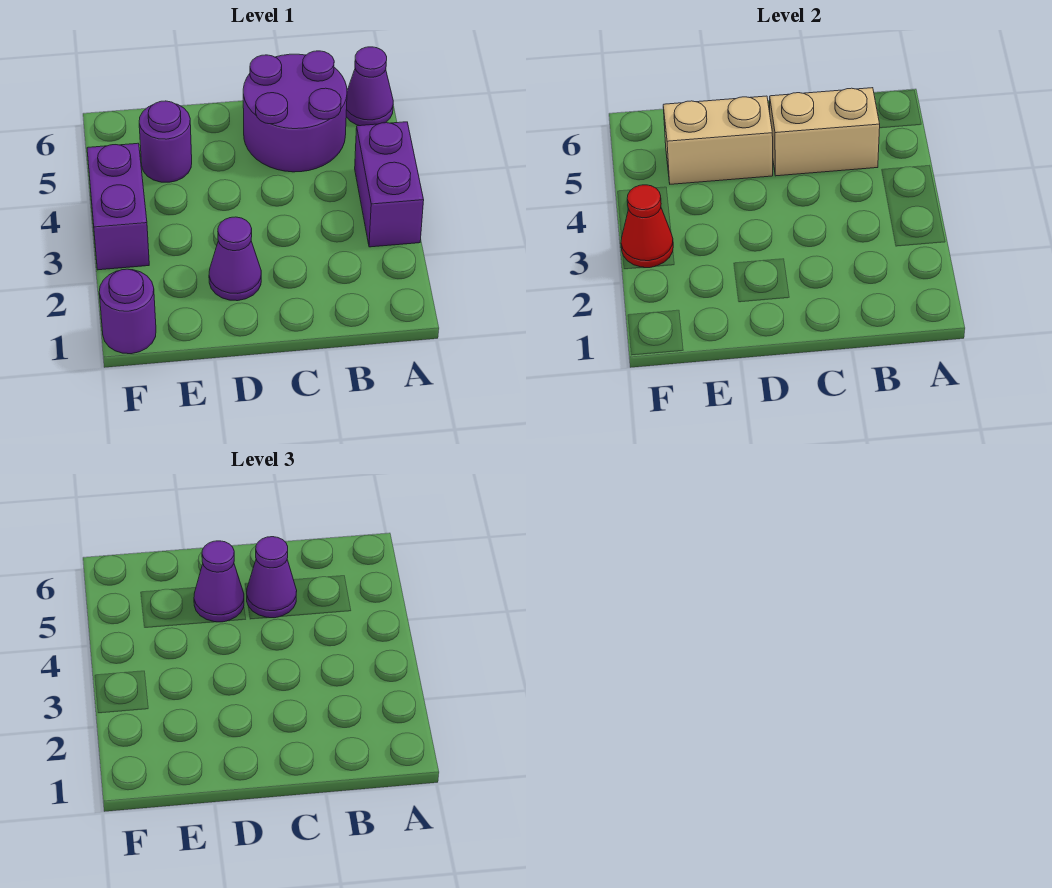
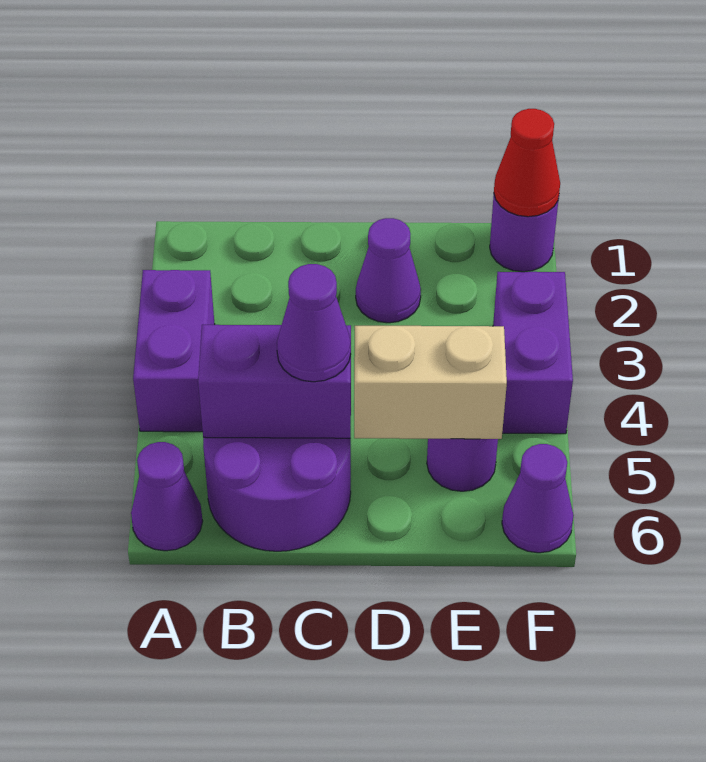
tan brick B5:C5 level 2 -> purple brick B5:C5 level 2
purple cone D5 level 3 -> purple cone F6 level 1
red cone F3 level 2 -> red cone F1 level 2

